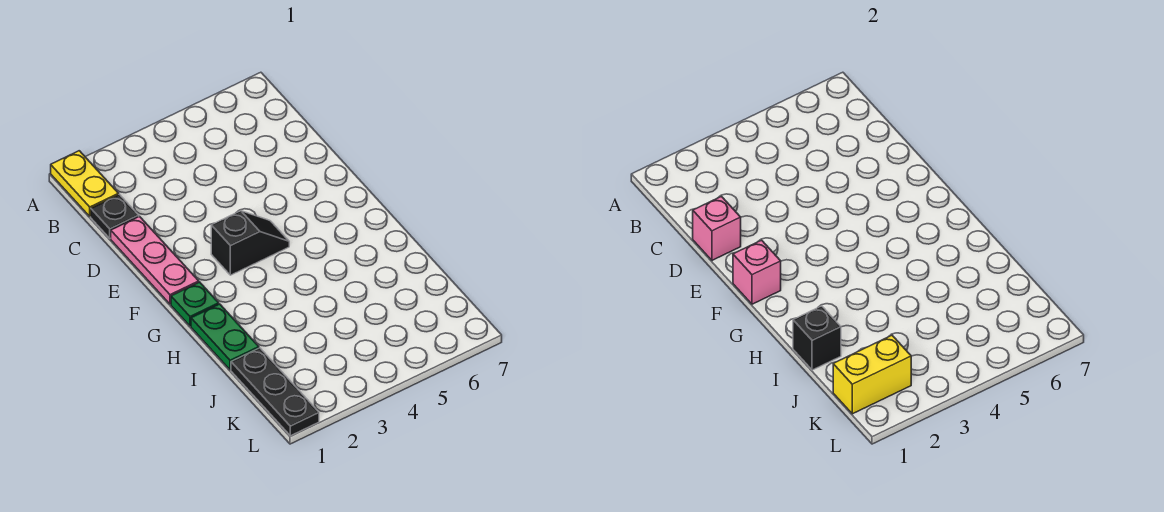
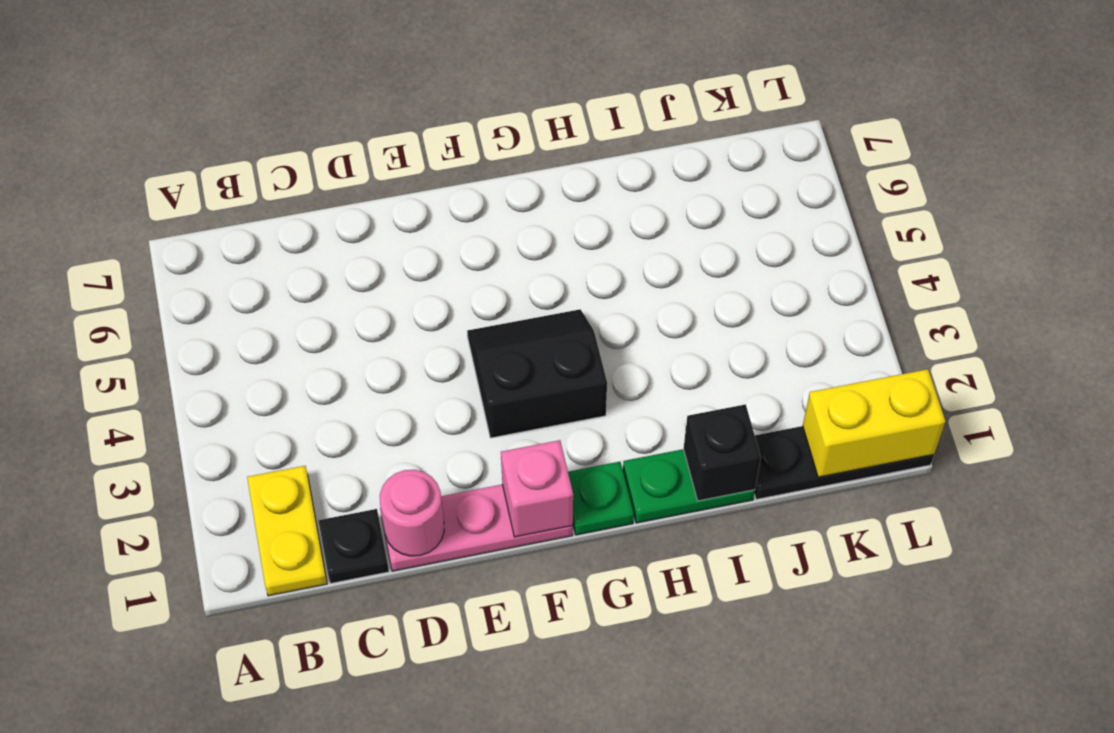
yellow plate A1:B1 level 1 -> yellow plate B1:B2 level 1
pink brick D1 level 2 -> pink round brick D1 level 2
black slope F3:F4 level 1 top 3 -> black slope F3:G4 level 1 top 3
yellow brick K1:K2 level 2 -> yellow brick K1:L1 level 2

